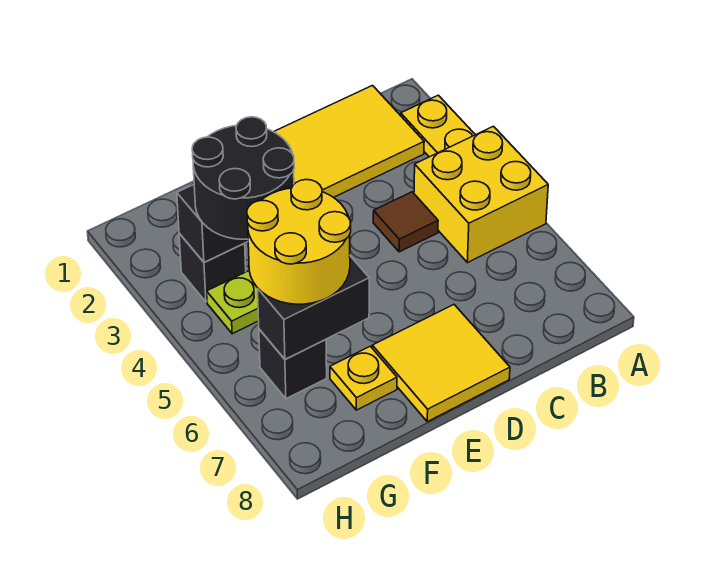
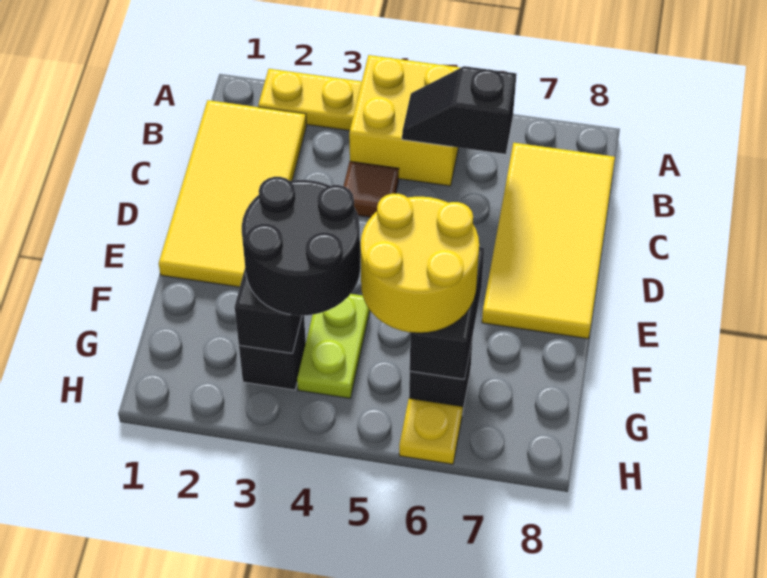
none -> black slope B5:B6 level 2 top 6
yellow tile D7:E8 level 1 -> yellow tile B7:E8 level 1
yellow plate F7 level 1 -> yellow plate H6 level 1

